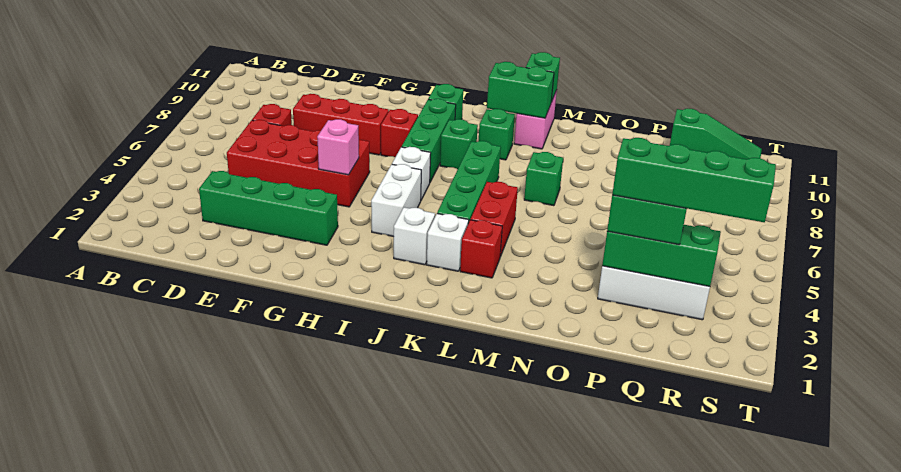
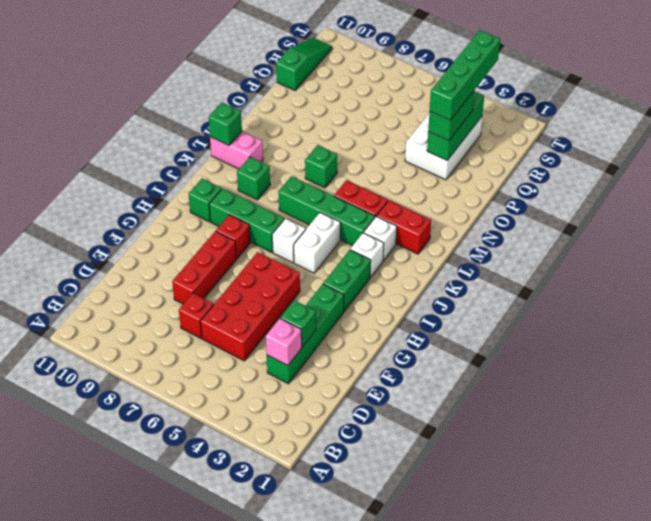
pink brick G5 level 2 -> pink brick D3 level 2
white brick I4:I5 level 1 -> white brick I5:J5 level 1
green brick J8 level 1 -> green brick E3 level 2
green brick K10:L10 level 2 -> green brick H3:I3 level 1
red brick L3 level 1 -> red brick L2:L3 level 1

